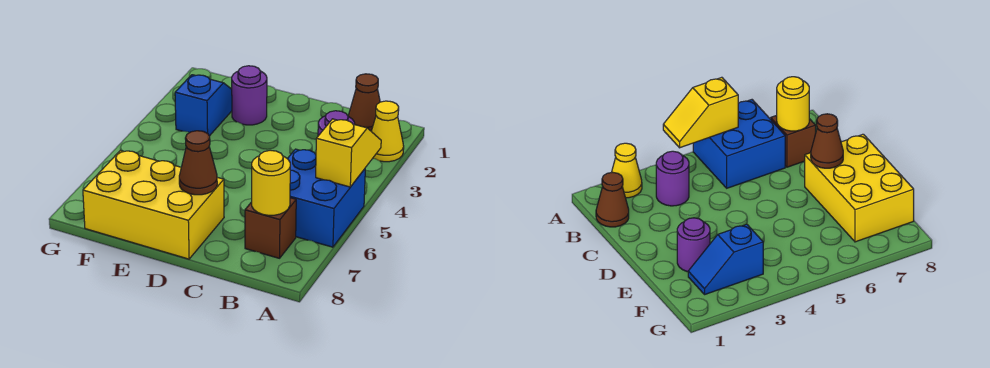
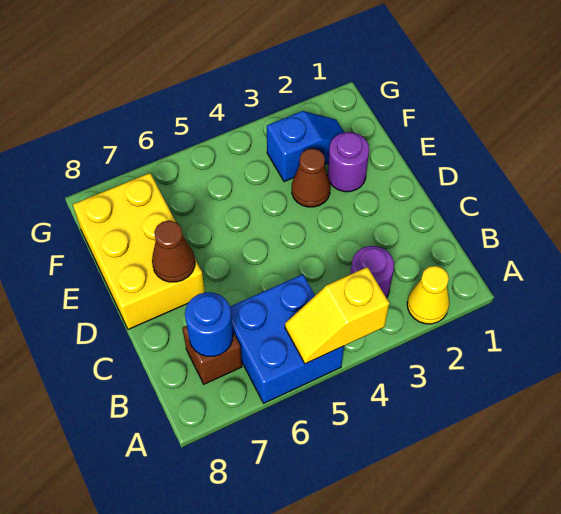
yellow slope A4:A5 level 2 top 5 -> yellow slope A4:A5 level 2 top 4
brown cone B1 level 1 -> brown cone E3 level 1
yellow round brick B7 level 2 -> blue round brick B7 level 2

